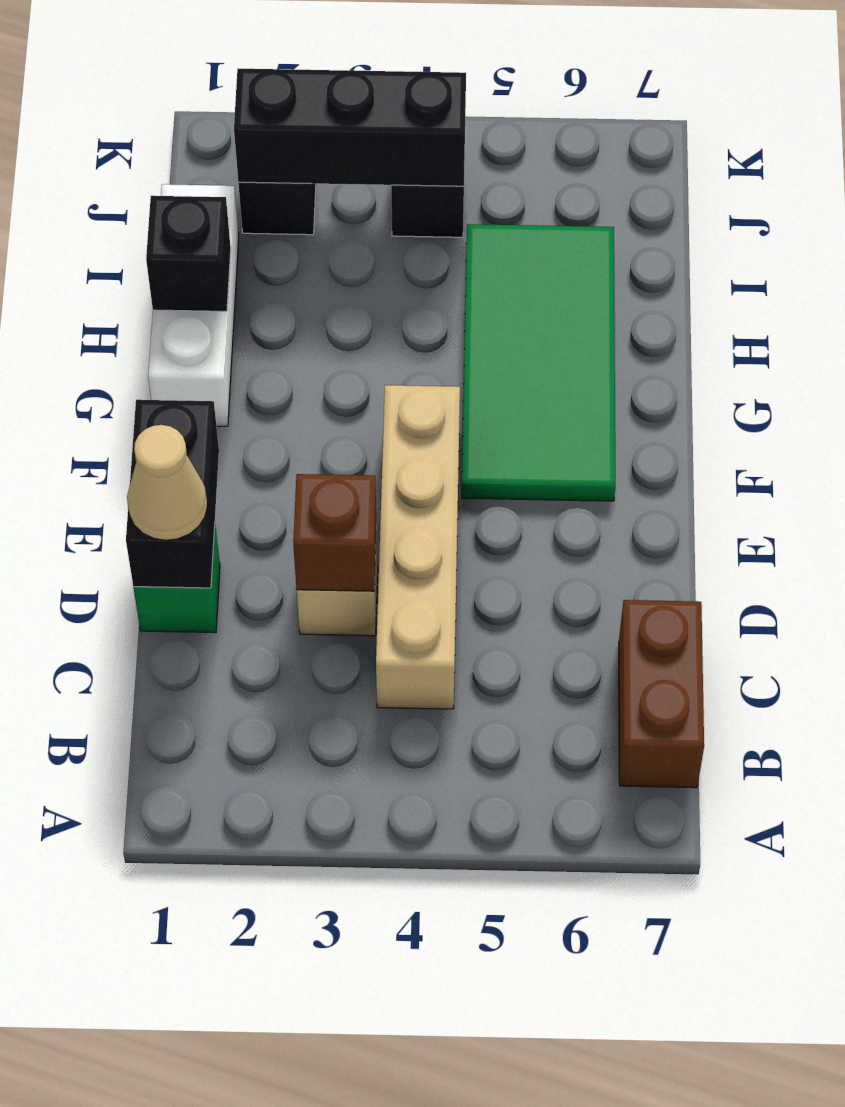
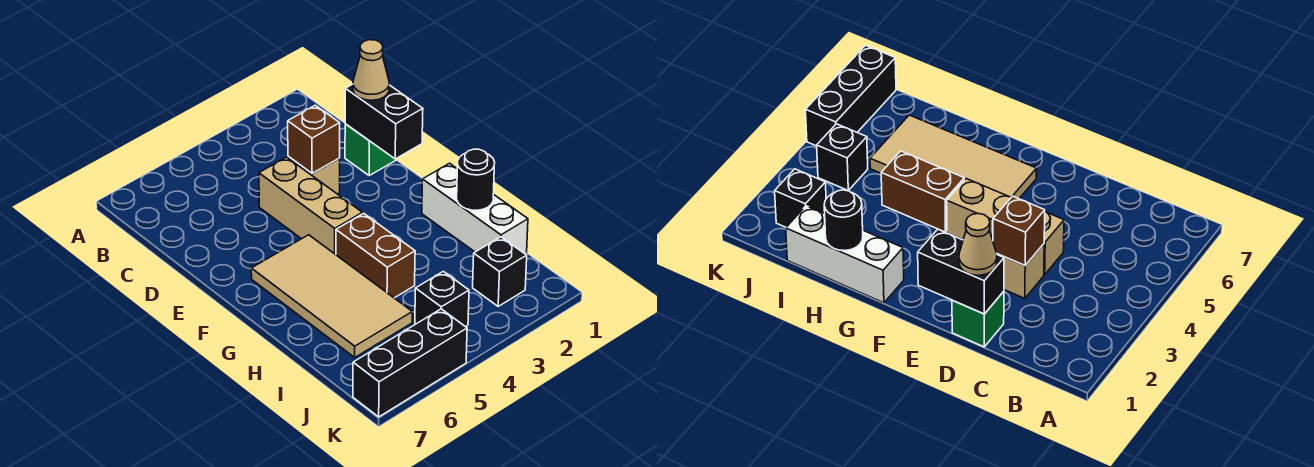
brown brick B7:C7 level 1 -> brown brick G4:H4 level 1
tan brick C4:F4 level 1 -> tan brick D4:F4 level 1
green tile F5:I6 level 1 -> tan tile F5:I6 level 1
black brick H1 level 2 -> black round brick H1 level 2
black brick J2:J4 level 2 -> black brick K5:K7 level 1

